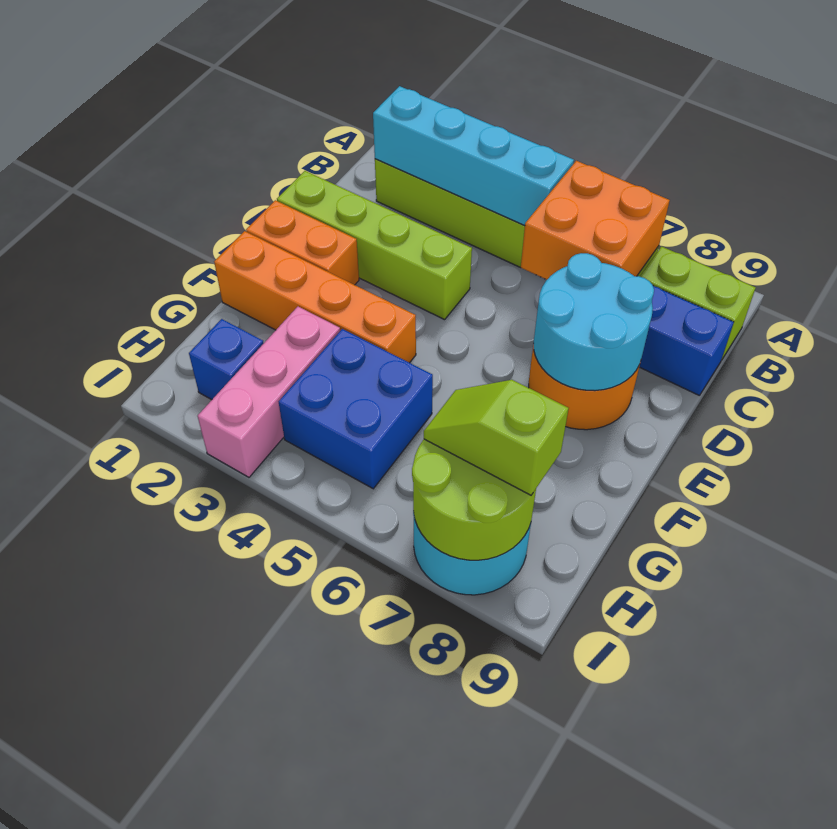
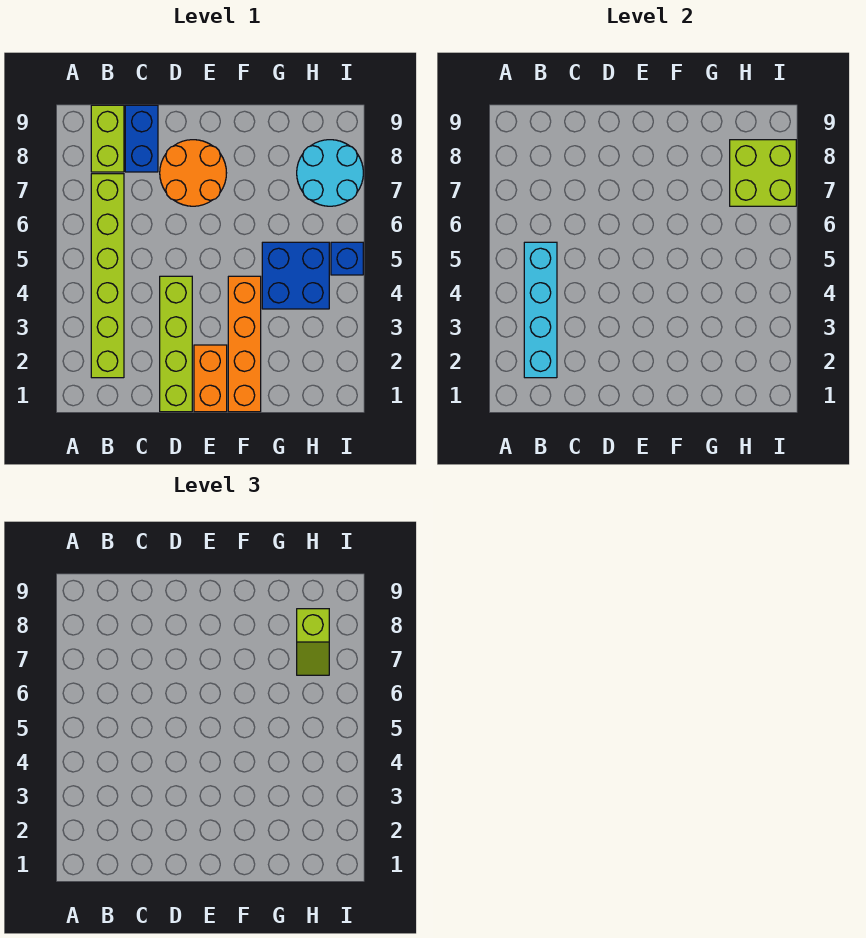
orange brick B6:C7 level 2 -> none
cyan round brick D7:E8 level 2 -> none
pink brick G3:I3 level 1 -> none
blue brick H2 level 1 -> blue brick I5 level 1
lime round brick H7:I8 level 2 -> lime brick H7:I8 level 2

